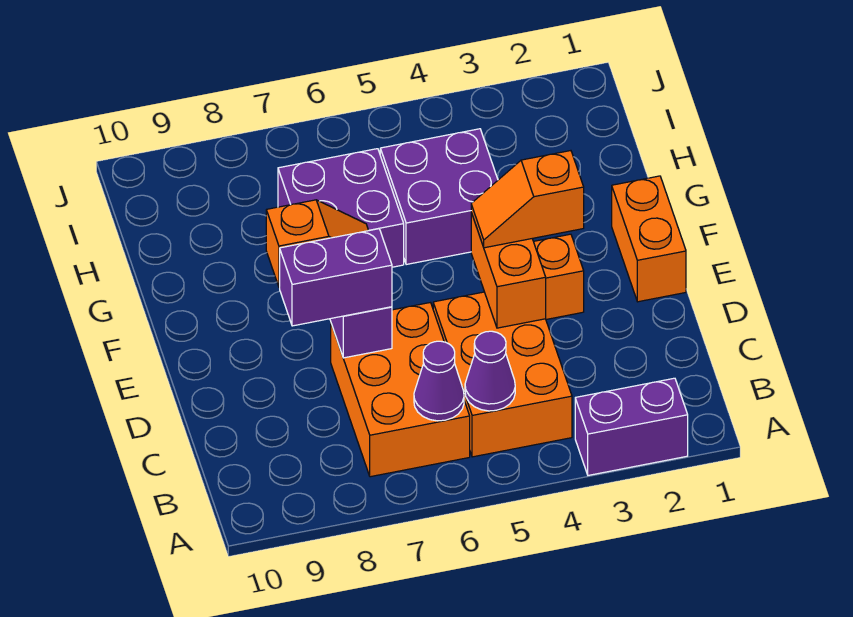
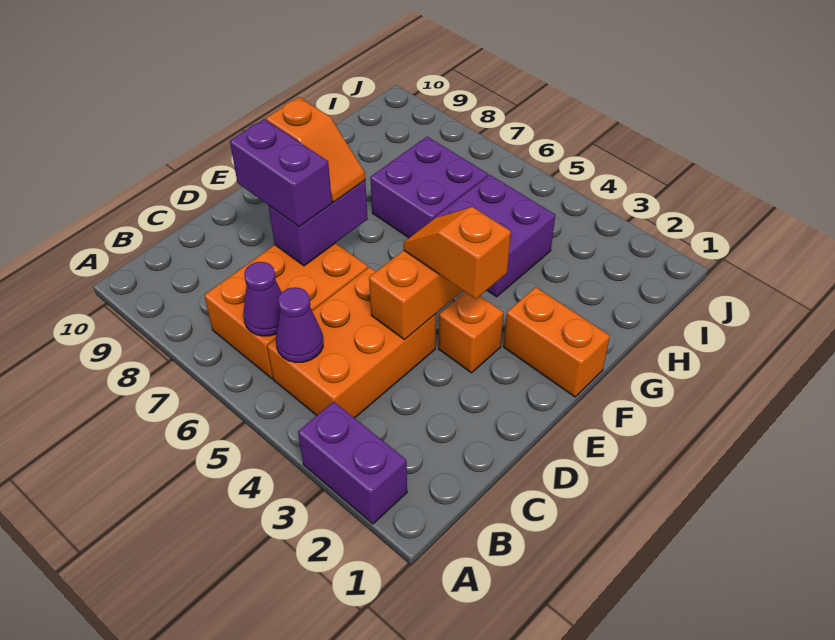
orange brick E1:F1 level 1 -> orange brick F1:F2 level 1

